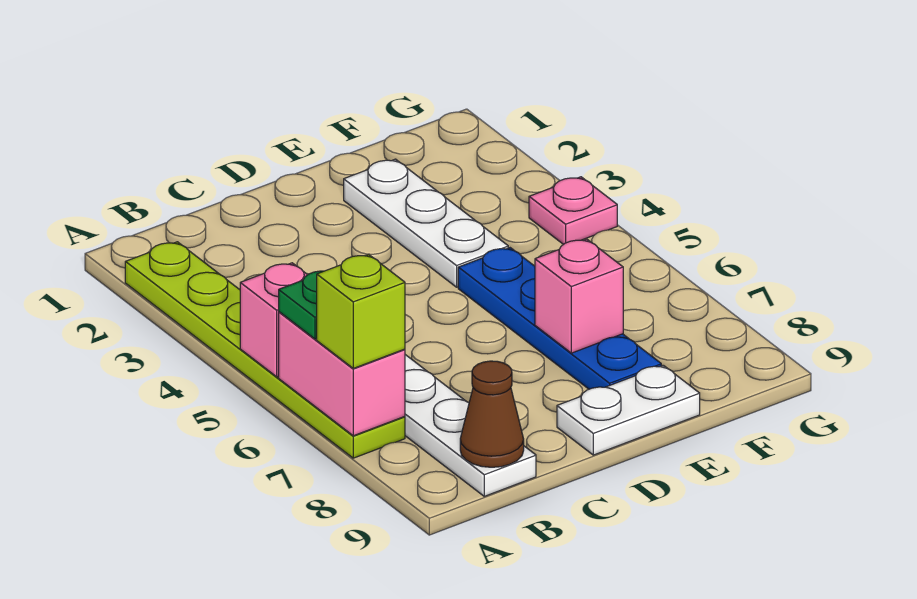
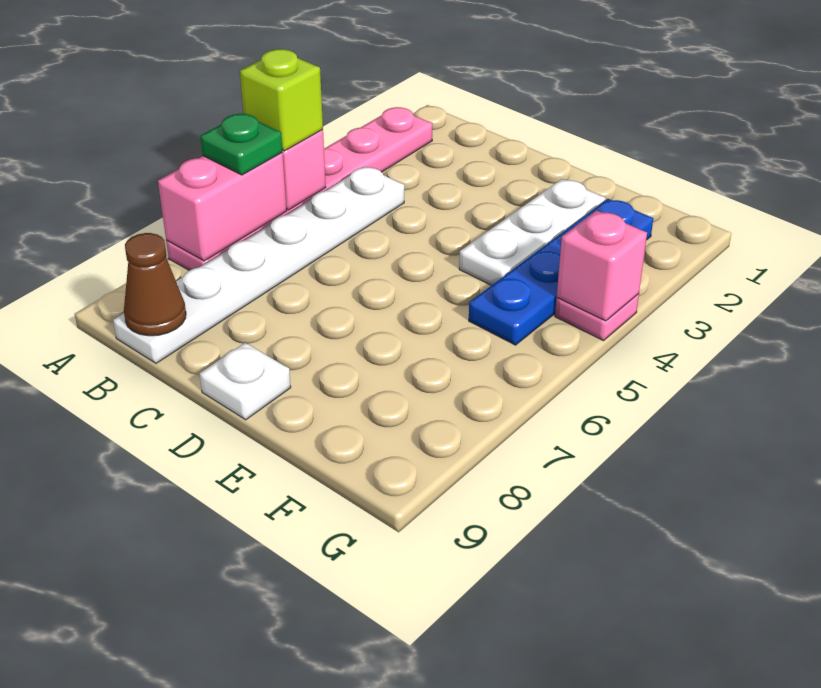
lime plate A2:A7 level 1 -> pink plate A2:A7 level 1
lime brick A7 level 3 -> lime brick A5 level 3
white plate D9:E9 level 1 -> white plate D9 level 1
blue plate E5:E8 level 1 -> blue plate F2:F5 level 1
pink brick E7 level 2 -> pink brick G4 level 2

